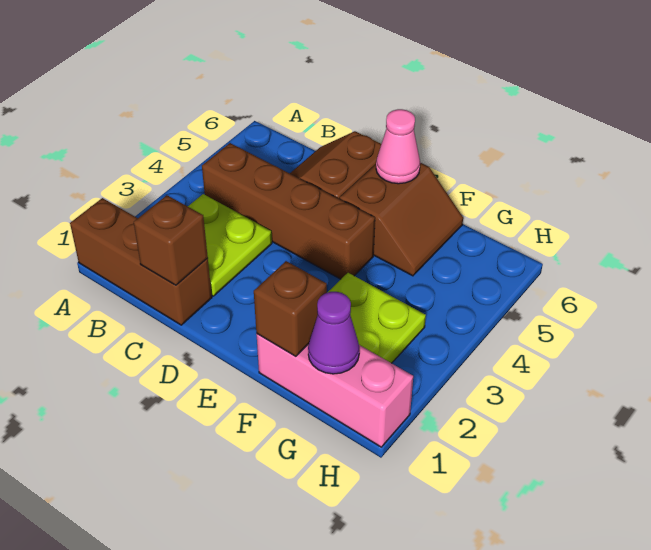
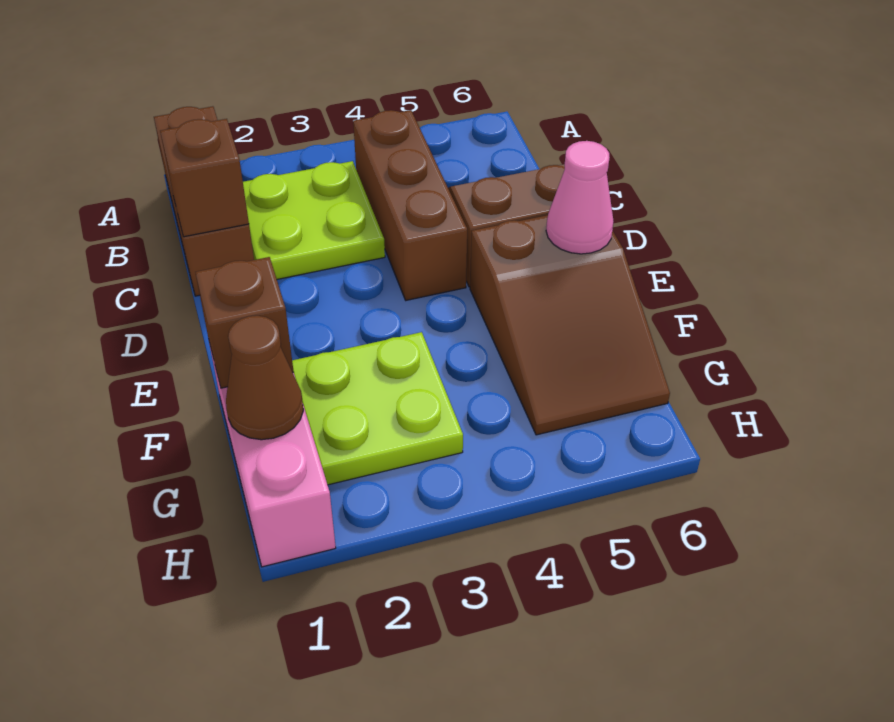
brown brick B4:E4 level 1 -> brown brick B4:D4 level 1
brown slope E5:F6 level 1 top E -> brown slope E5:G6 level 1 top E
purple cone G1 level 2 -> brown cone G1 level 2

